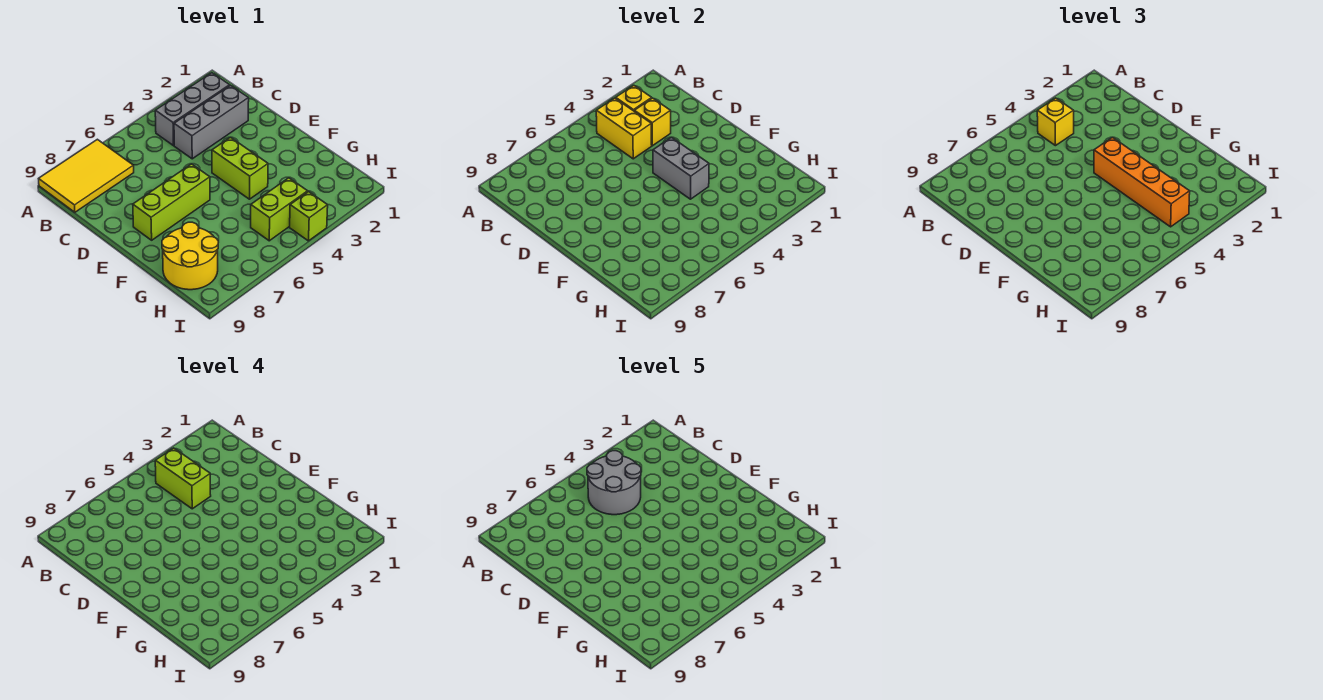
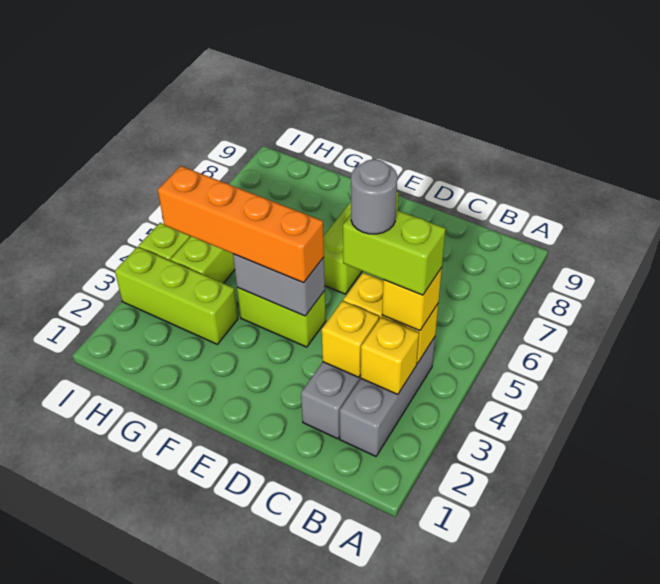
yellow tile A7:B9 level 1 -> none
grey round brick B4:C5 level 5 -> grey round brick C4 level 5
none -> lime brick G3:I3 level 1
yellow round brick G8:H9 level 1 -> none

